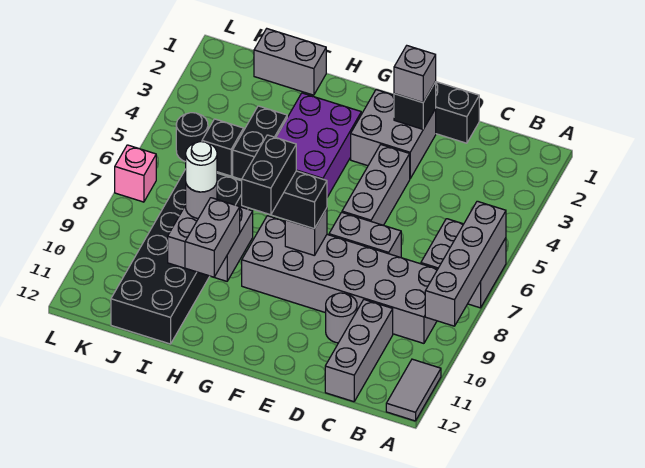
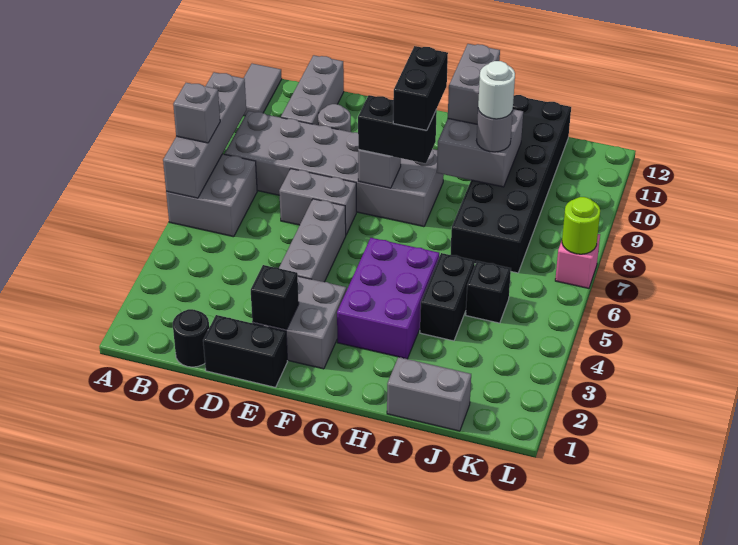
grey brick E2 level 3 -> grey brick A7 level 3
black round brick K5 level 1 -> black round brick C1 level 1
none -> lime round brick L7 level 2

